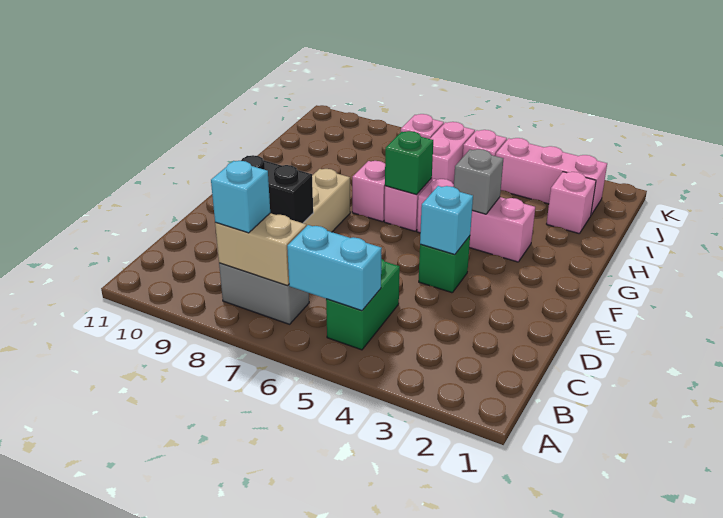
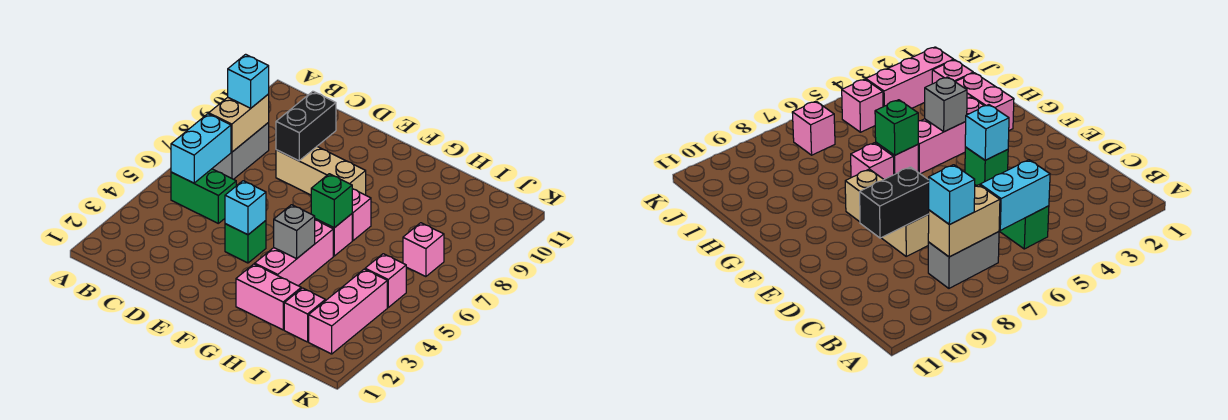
pink brick I6:J6 level 1 -> pink brick G2:H2 level 1

